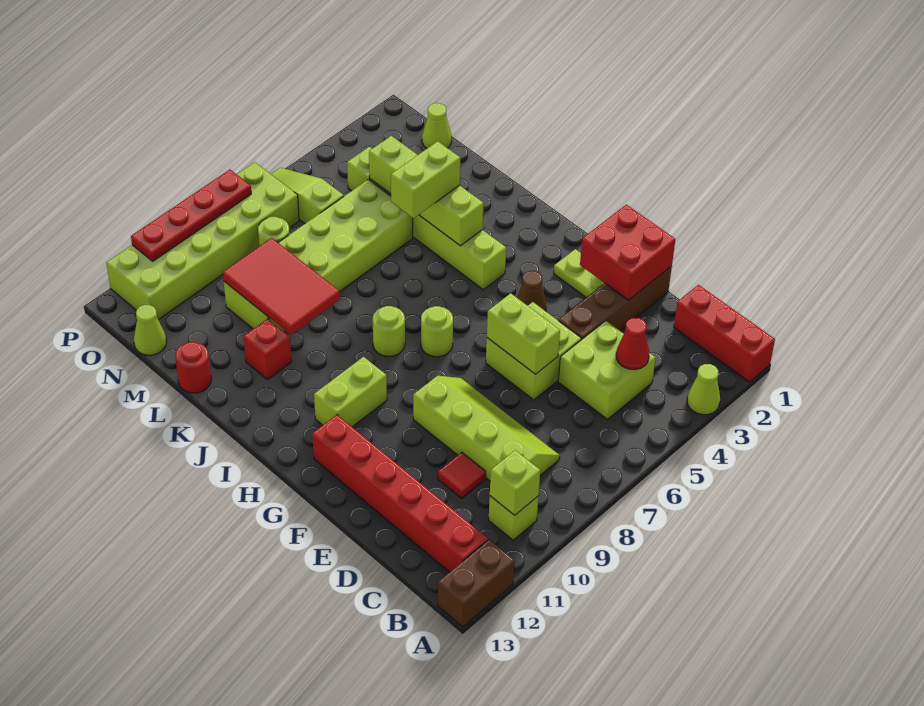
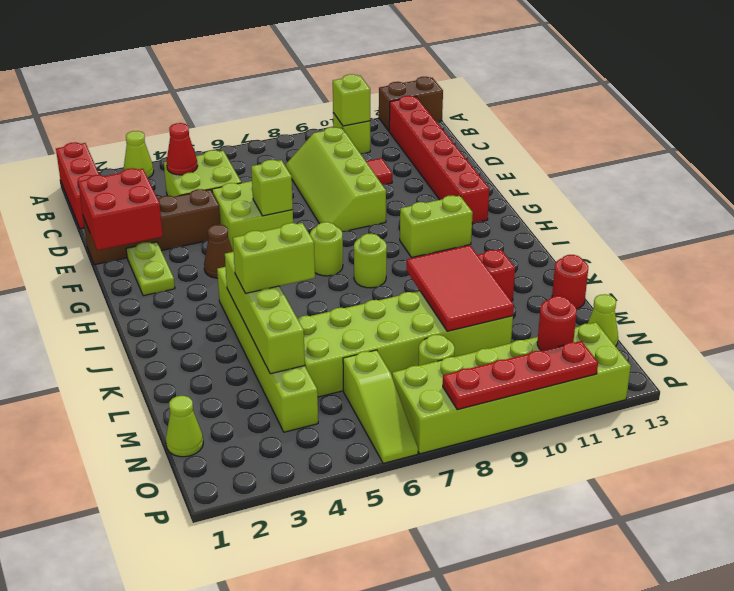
lime brick E6:F6 level 2 -> lime brick F6 level 2
none -> red round brick O11 level 2

